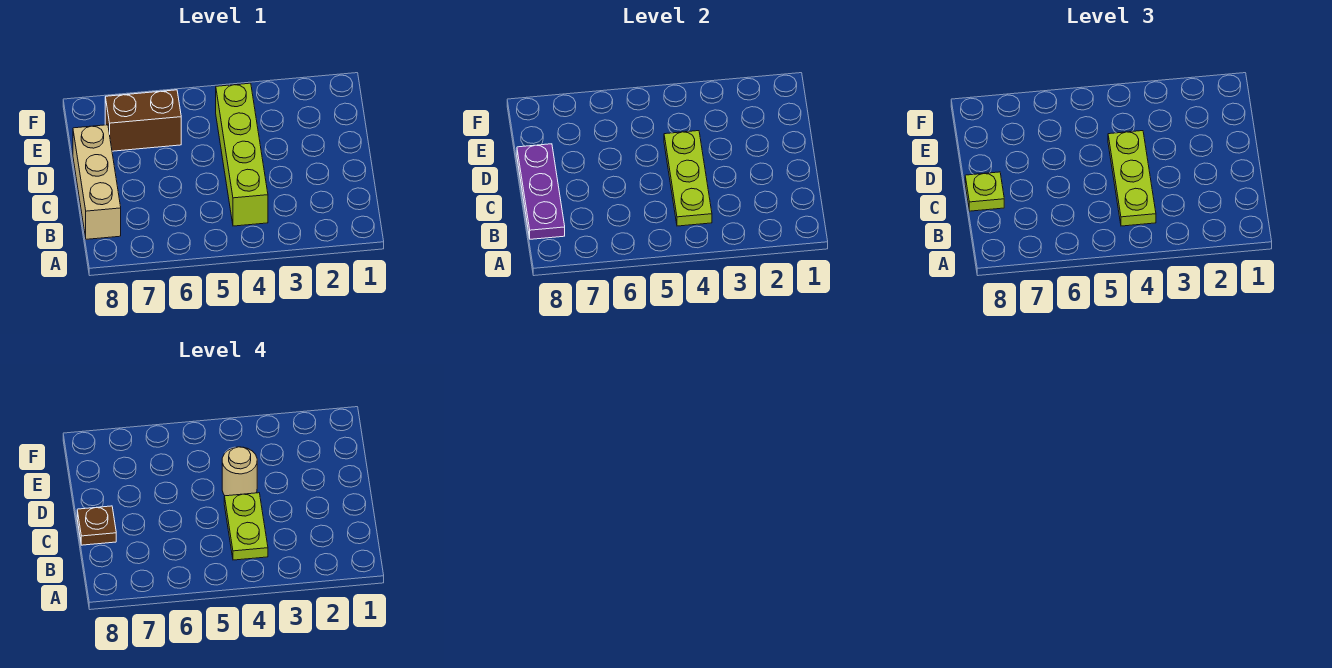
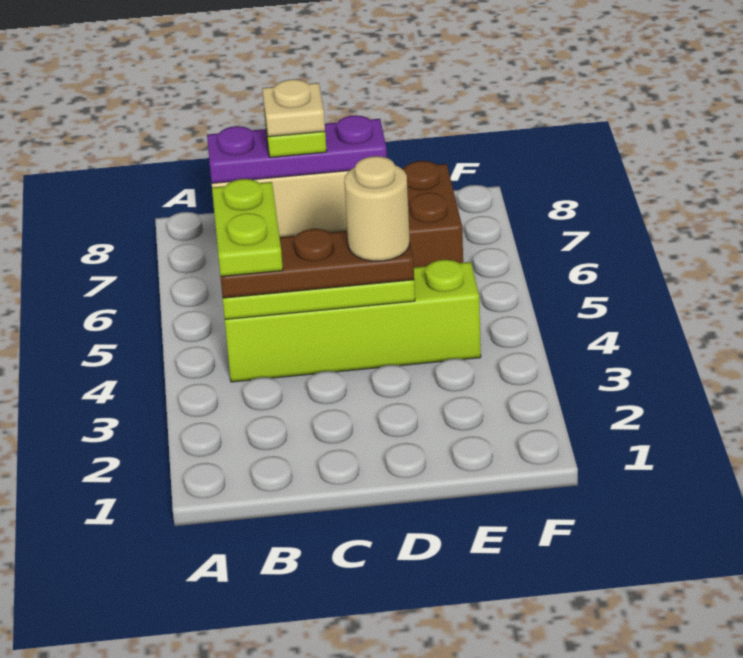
lime plate B4:D4 level 3 -> brown plate B4:D4 level 3
lime plate B4:C4 level 4 -> lime plate B4:B5 level 4
brown plate C8 level 4 -> tan plate C8 level 4

